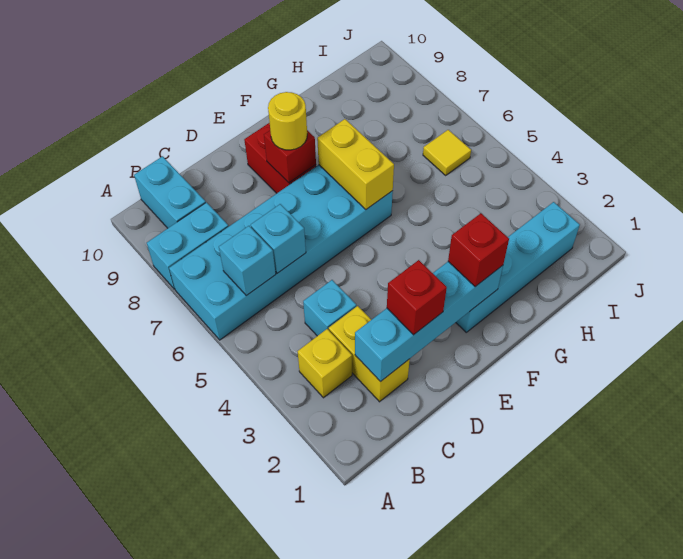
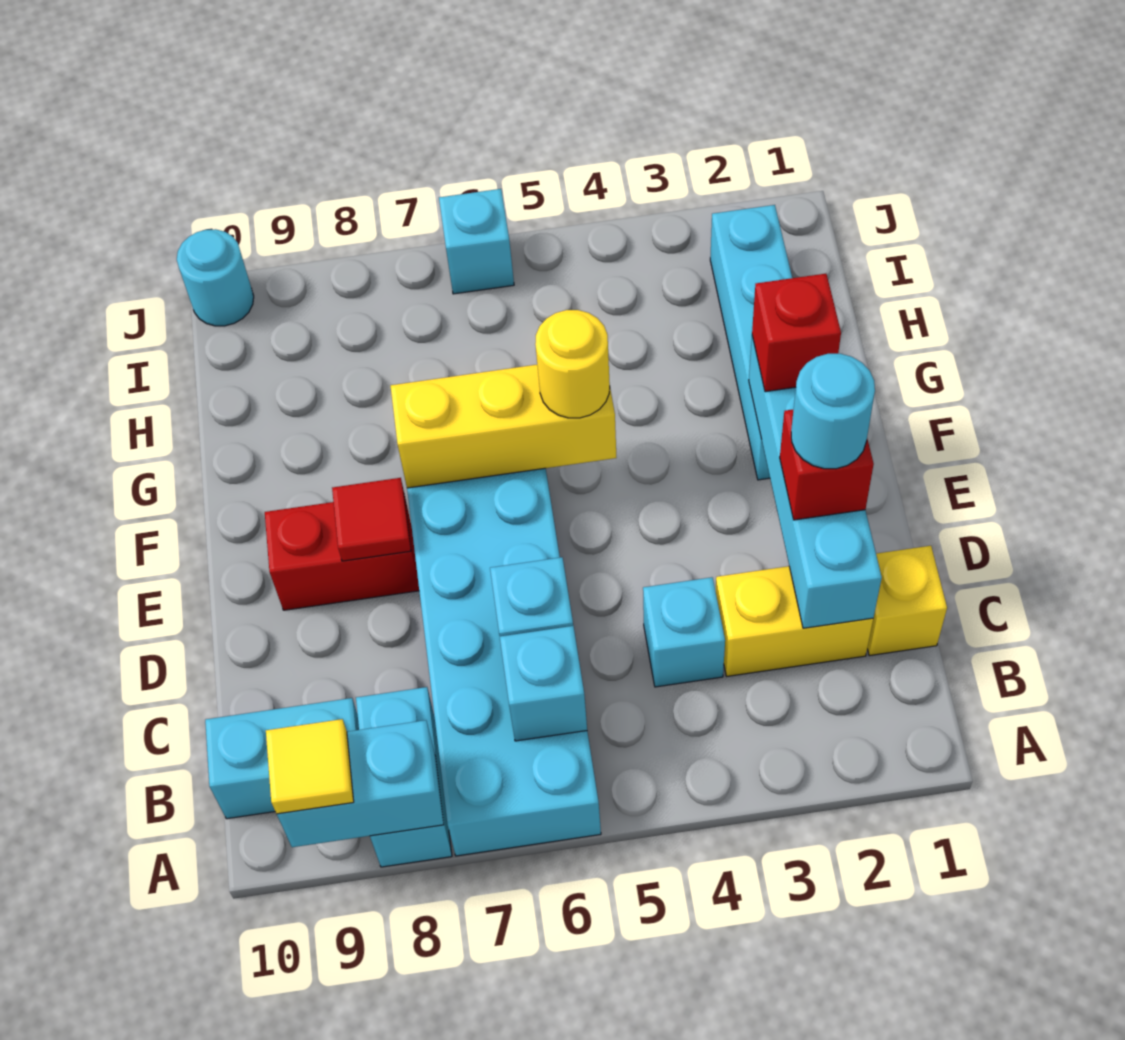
none -> cyan brick A8:A9 level 2
yellow brick B3 level 1 -> yellow brick C1 level 1
none -> cyan round brick D2 level 4
red brick E8 level 2 -> red tile E8 level 2
yellow round brick E8 level 3 -> yellow round brick F5 level 3
yellow brick F6:F7 level 2 -> yellow brick F5:F7 level 2
yellow tile I6 level 1 -> yellow tile A9 level 3
none -> cyan brick J6 level 1
none -> cyan round brick J10 level 1

